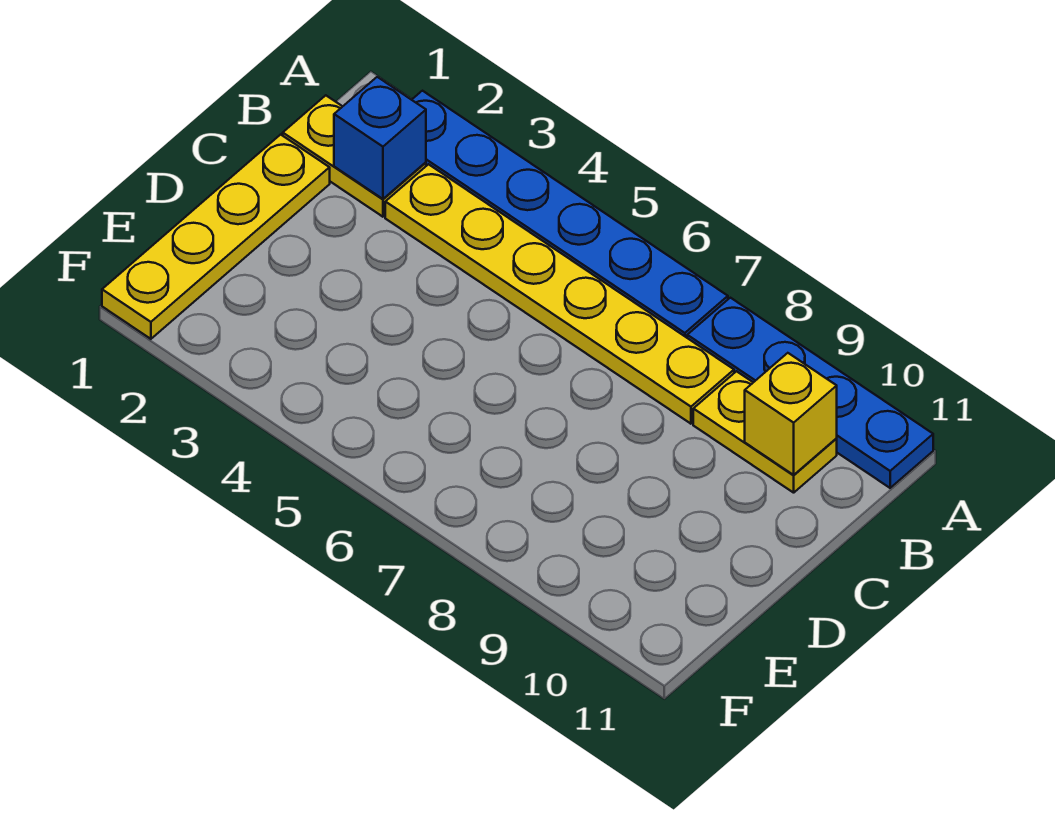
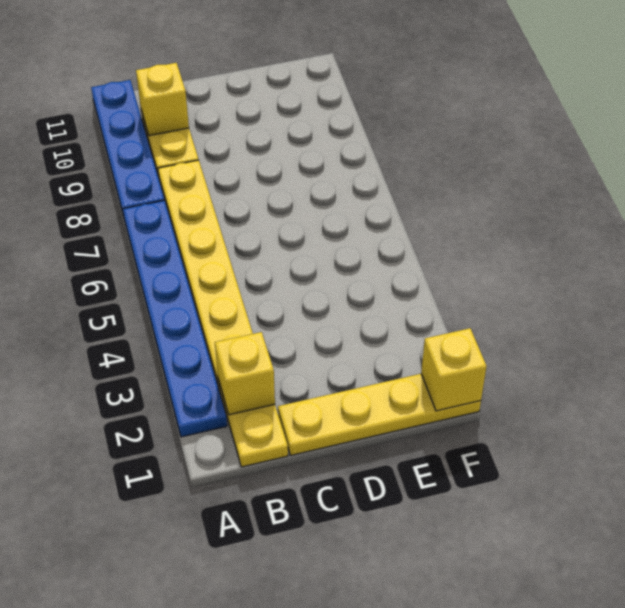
blue brick B2 level 2 -> yellow brick B2 level 2
none -> yellow brick F1 level 2

